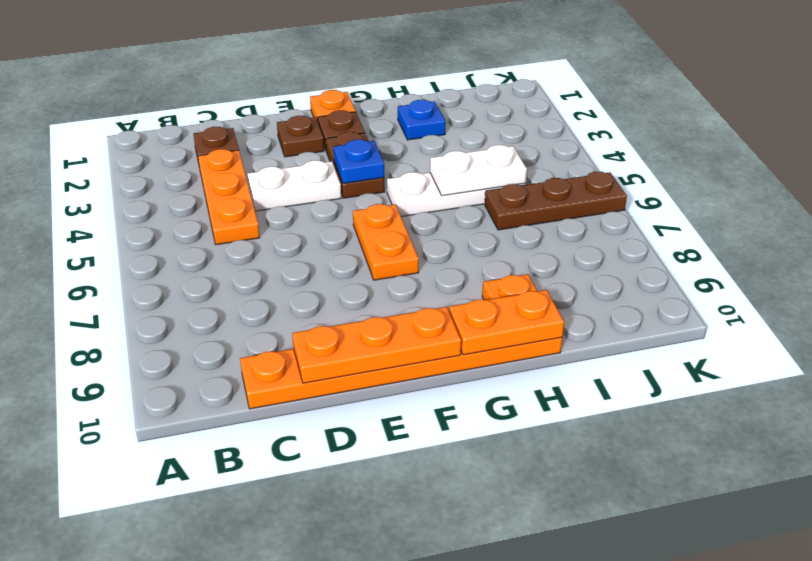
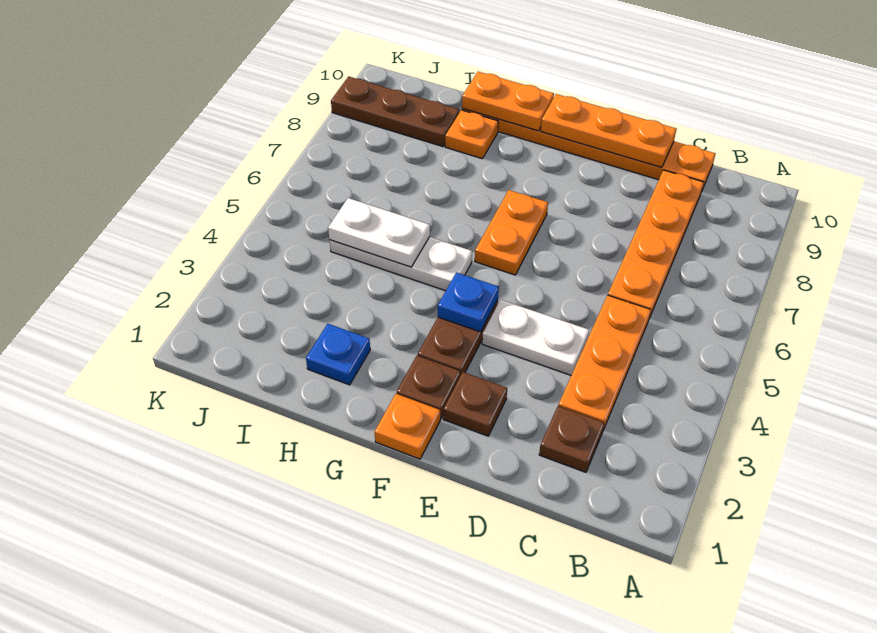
none -> orange plate C6:C9 level 1
brown plate I6:K6 level 1 -> brown plate I9:K9 level 1

